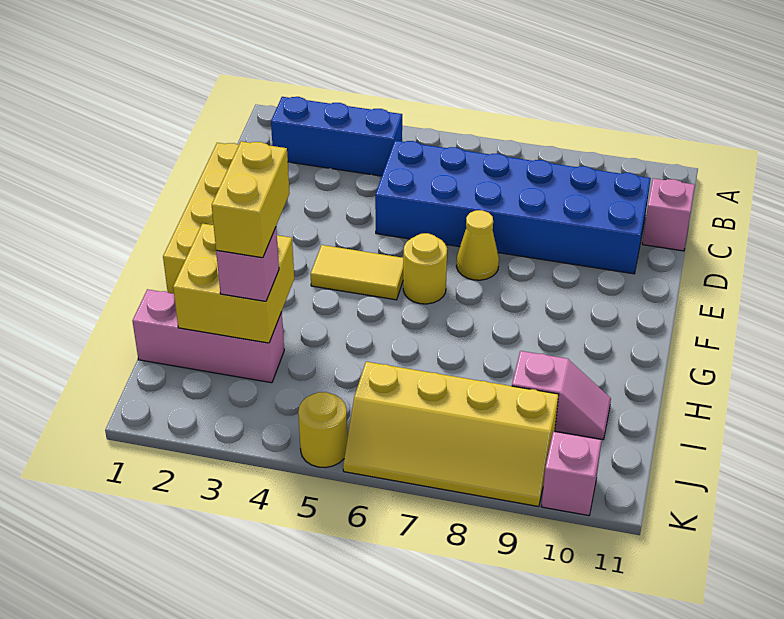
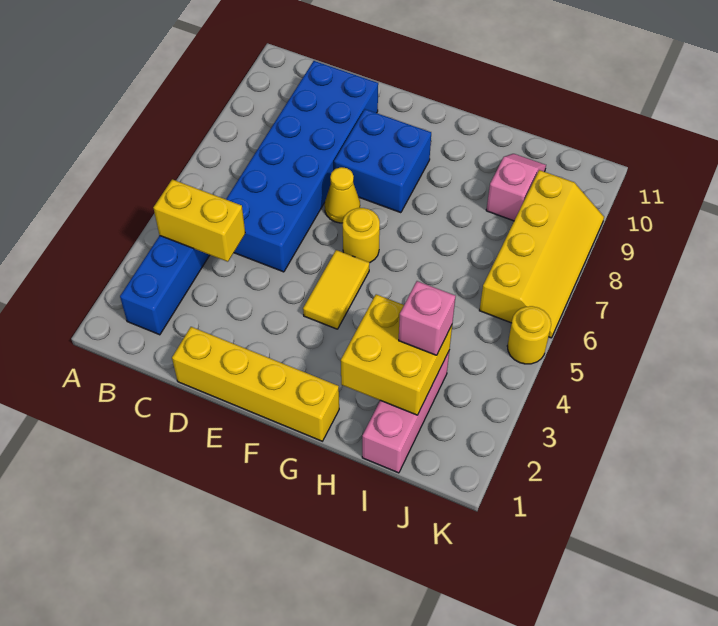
pink brick C11 level 1 -> none
none -> blue brick E8:F9 level 1
yellow brick H3:I3 level 4 -> yellow brick B4:C4 level 2
pink brick K10 level 1 -> none

